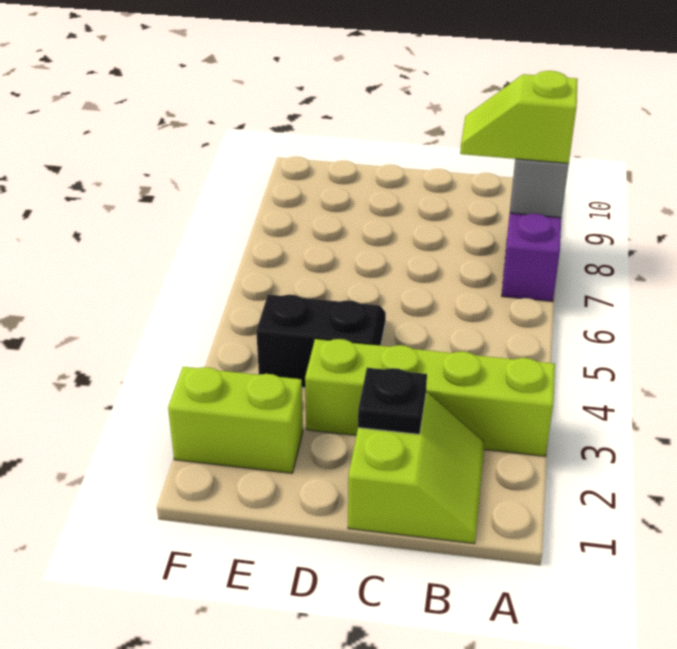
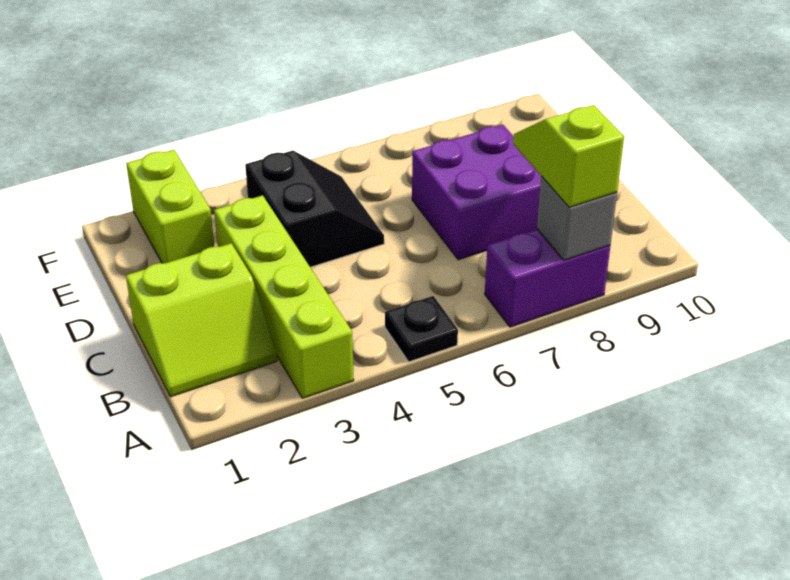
black plate C2 level 2 -> black plate A5 level 1
none -> purple brick C7:D8 level 1

